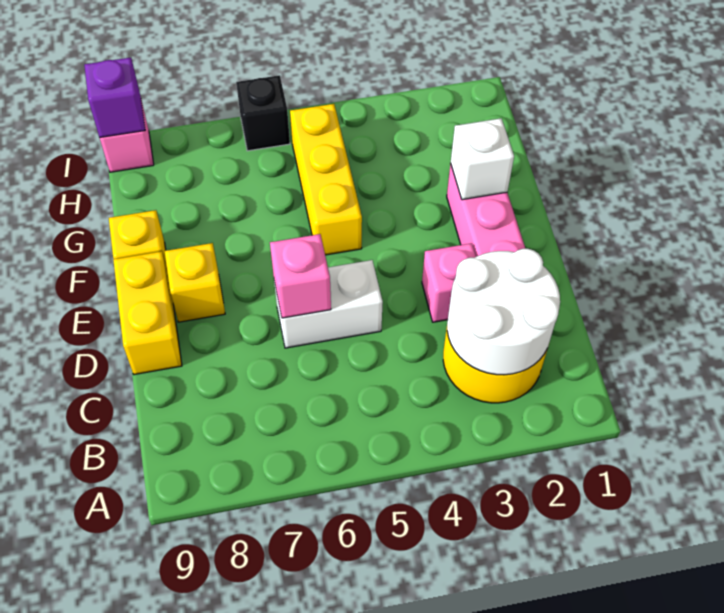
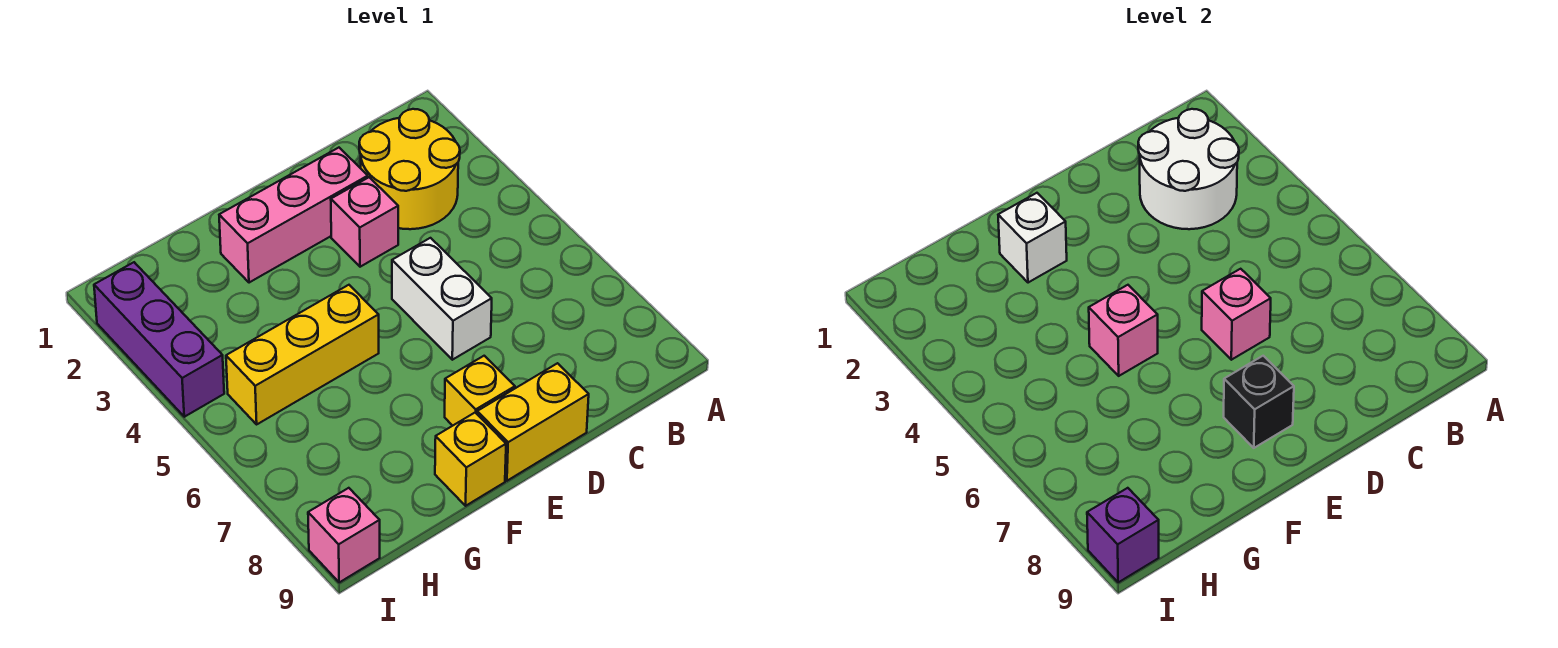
none -> pink brick F5 level 2
none -> purple brick I2:I4 level 1
black brick I6 level 1 -> black brick E8 level 2

